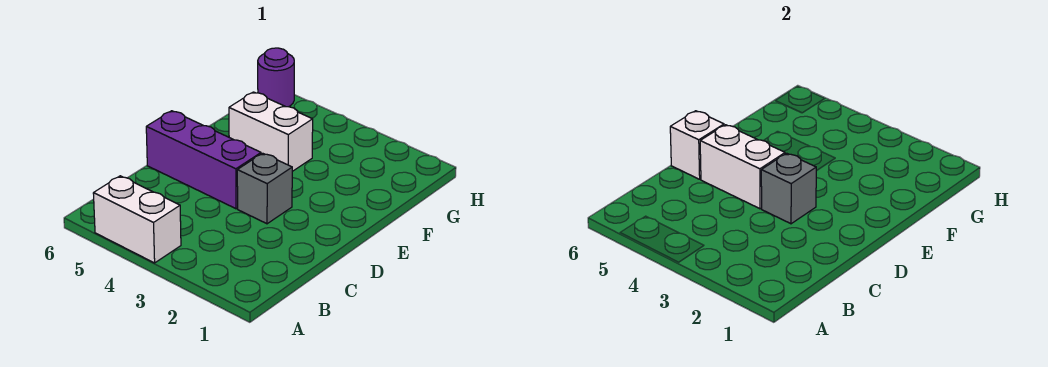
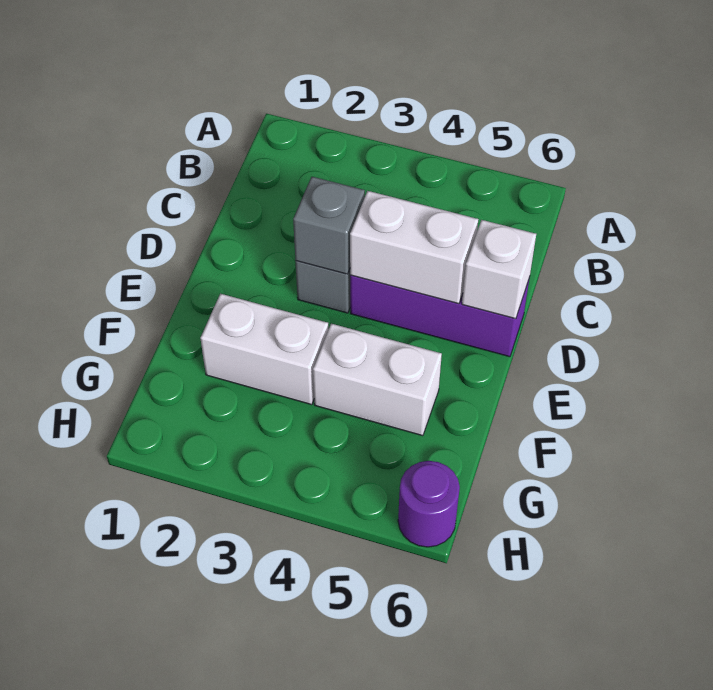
white brick A4:A5 level 1 -> white brick F2:F3 level 1

